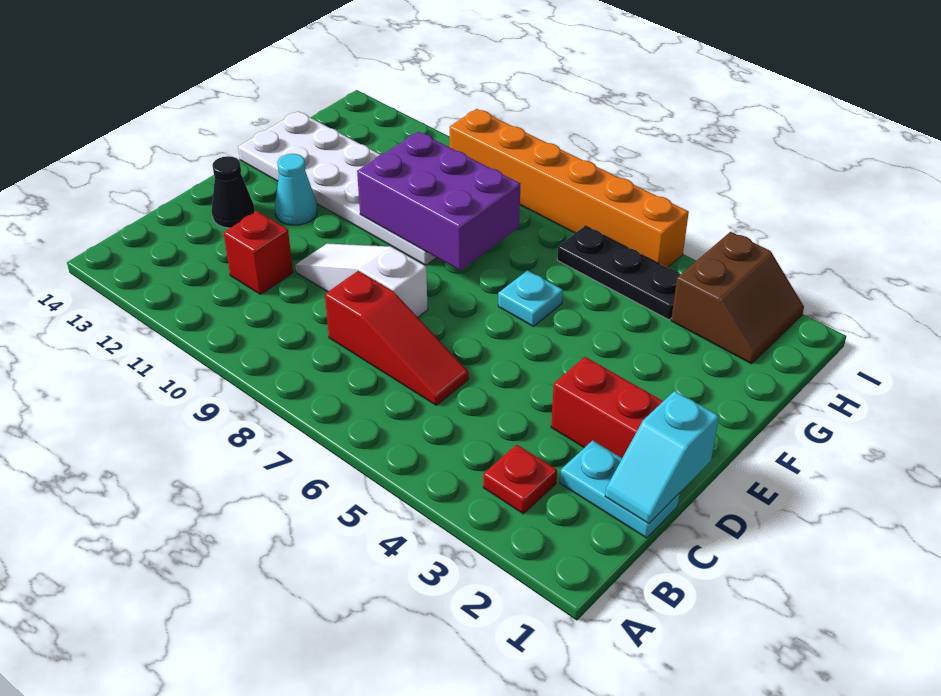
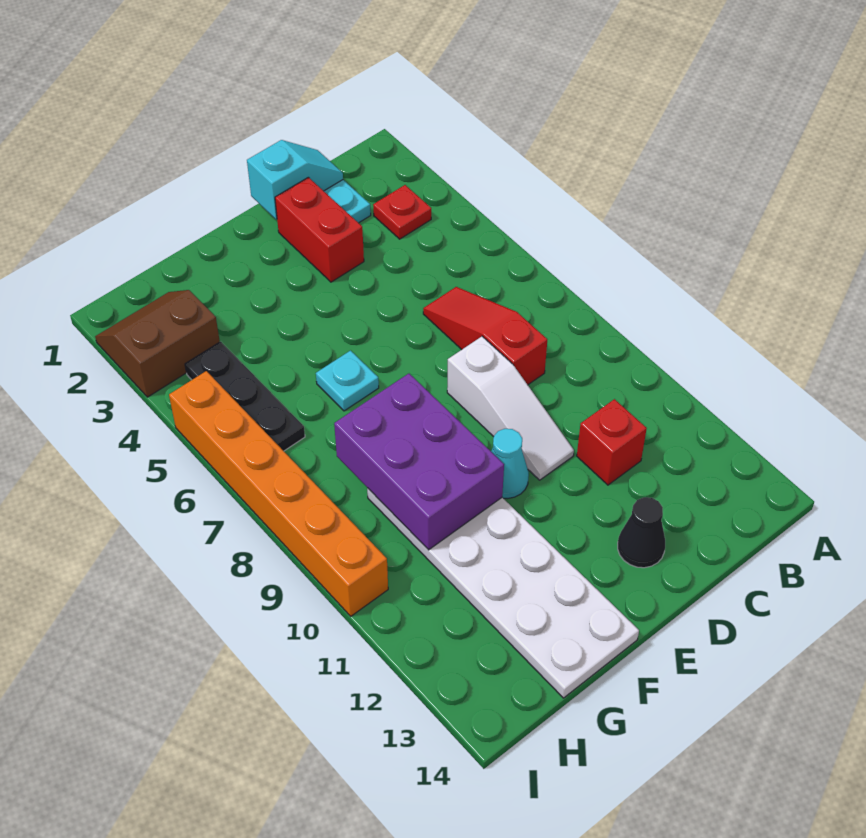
cyan cone E12 level 1 -> cyan cone E10 level 1

